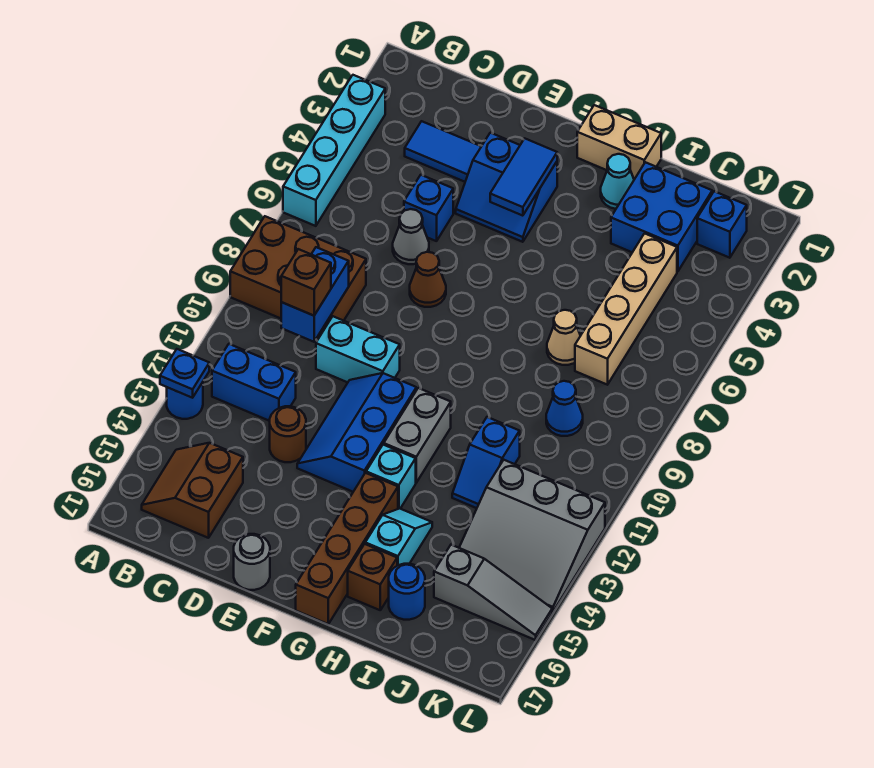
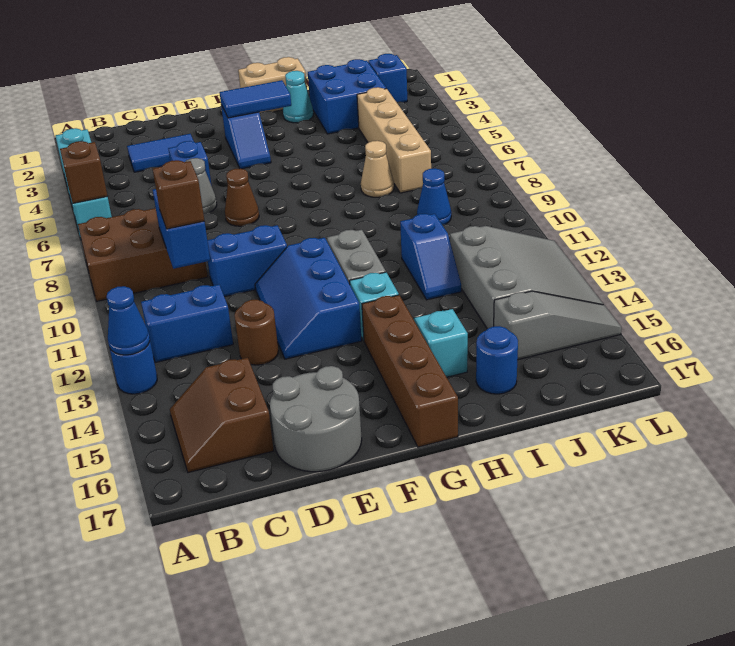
blue plate A13 level 2 -> blue cone A13 level 2
cyan brick D10:E10 level 1 -> blue brick D10:E10 level 1
blue slope E3:F4 level 1 top 3 -> blue slope F3:F4 level 1 top 3
grey round brick E17 level 1 -> grey round brick D16:E17 level 1
blue tile F3:F4 level 2 -> blue tile F3:G3 level 2
brown brick H16 level 1 -> brown brick A6 level 2
grey slope J12:L14 level 1 top 12 -> grey slope J12:L14 level 1 top J

